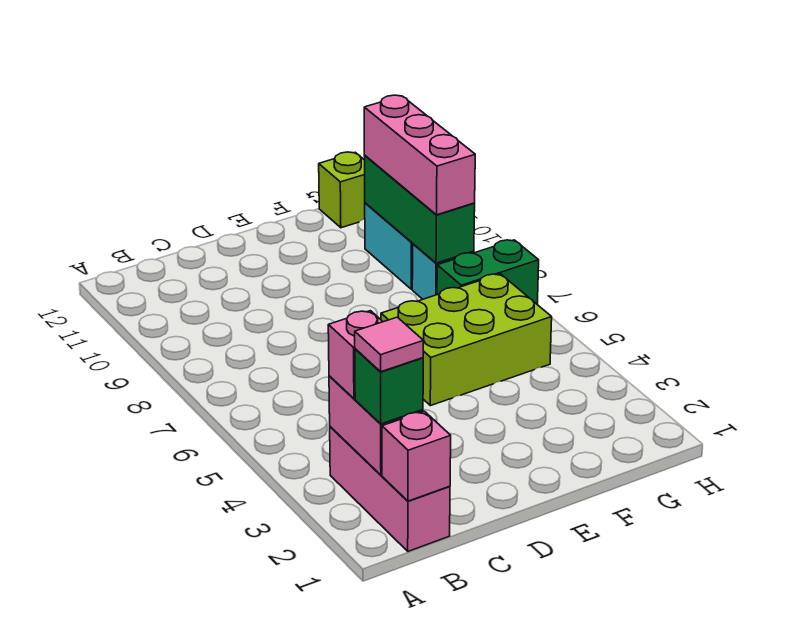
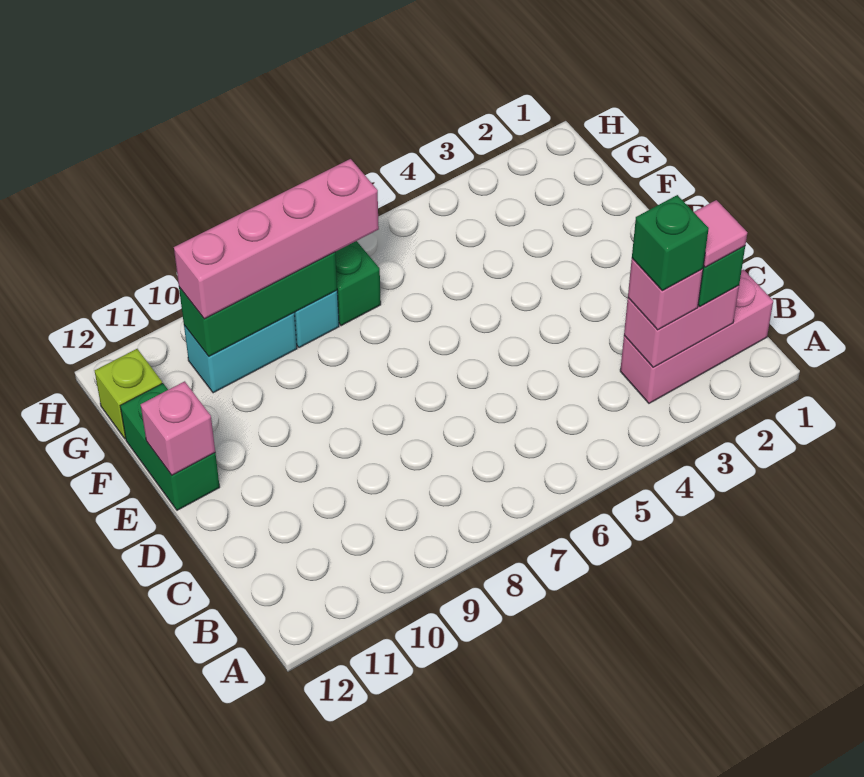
pink brick B1 level 2 -> pink brick E12 level 2
none -> green brick B3 level 4
lime brick E5:G6 level 1 -> none
none -> green brick E12:F12 level 1
pink brick G8:G10 level 3 -> pink brick G7:G10 level 3

